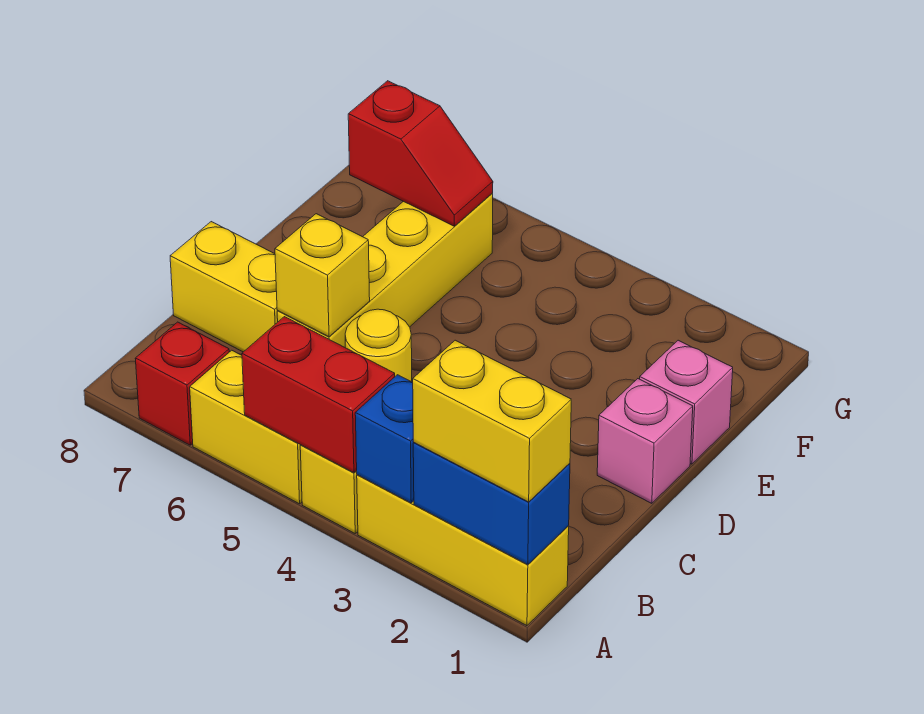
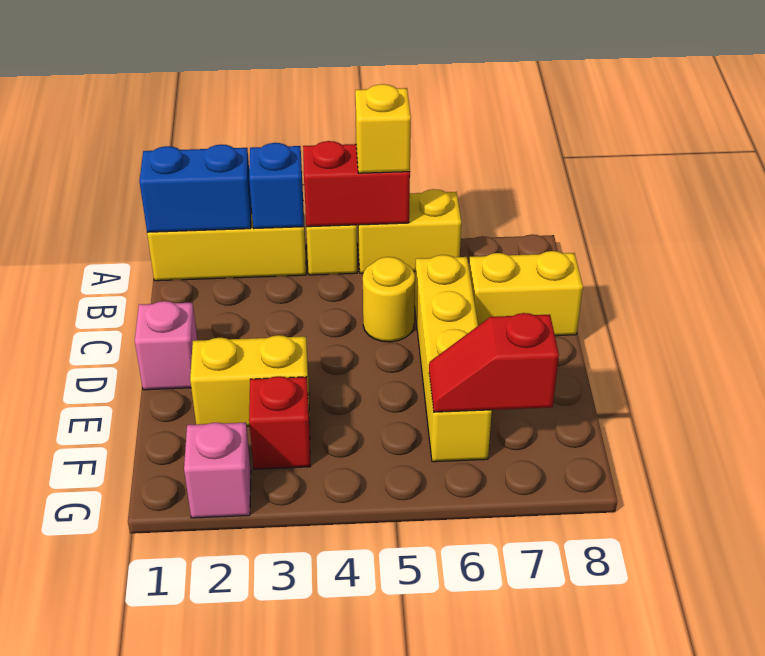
yellow brick A1:A2 level 3 -> yellow brick E2:E3 level 1
red brick A7 level 1 -> red brick F3 level 1
yellow brick C6 level 2 -> yellow brick A5 level 3
pink brick E1 level 1 -> pink brick G2 level 1

